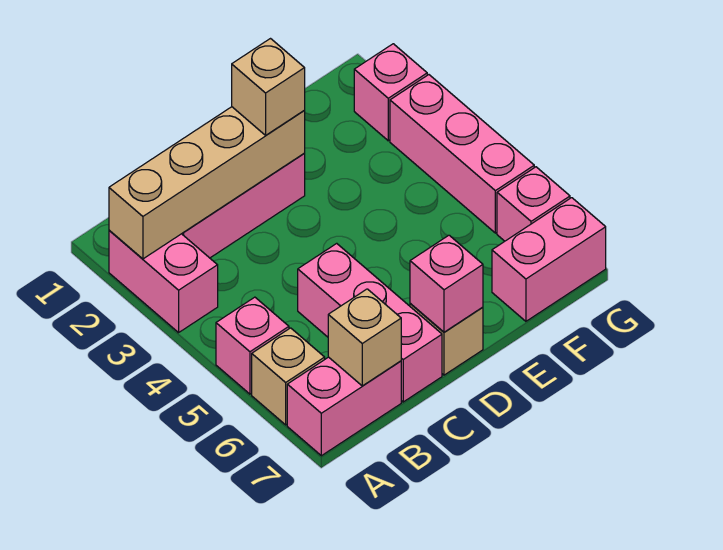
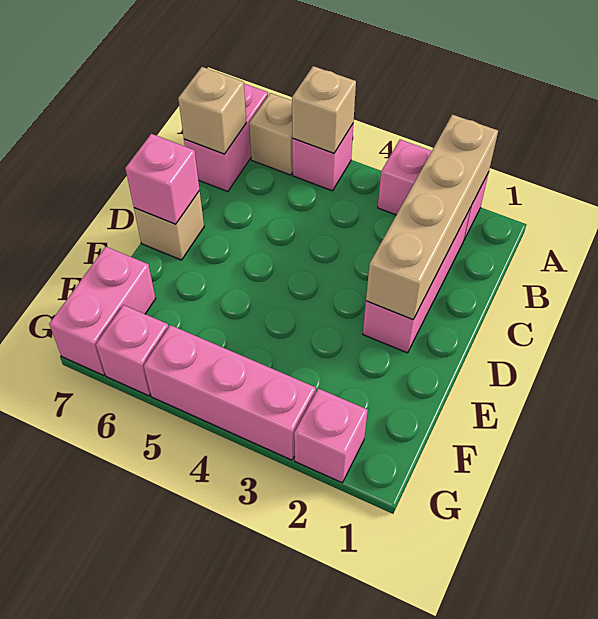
pink brick C5:C7 level 1 -> none
tan brick D2 level 3 -> tan brick A5 level 2

